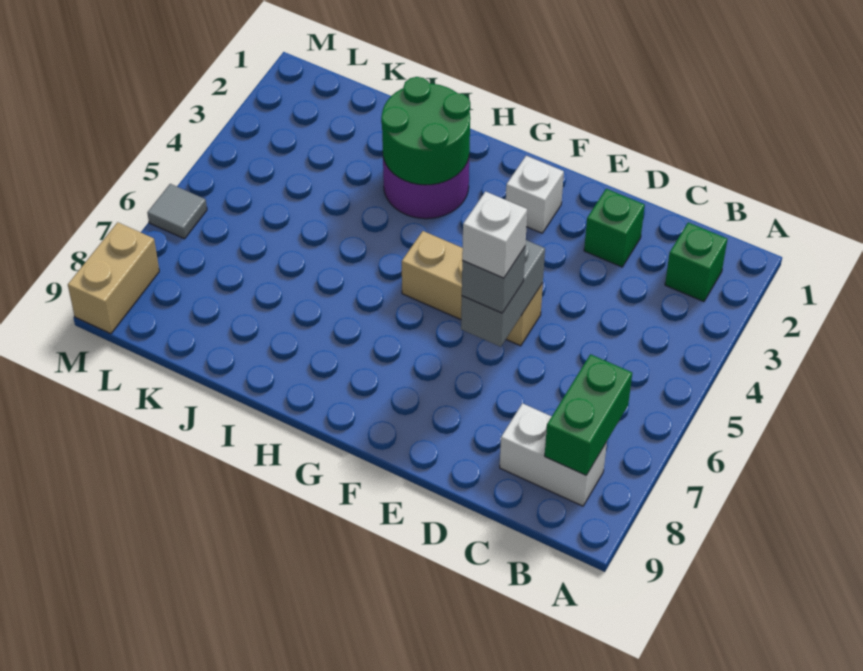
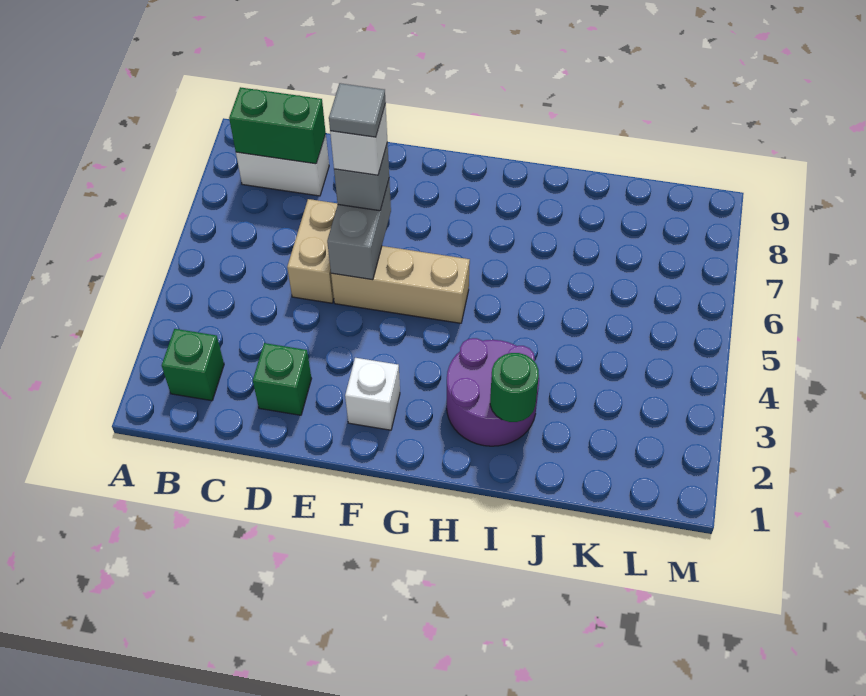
green brick B7:B8 level 2 -> green brick B8:C8 level 2
green round brick H2:I3 level 2 -> green round brick I2 level 2
grey tile M6 level 1 -> grey tile E6 level 5
tan brick M8:M9 level 1 -> tan brick D5:D6 level 1

